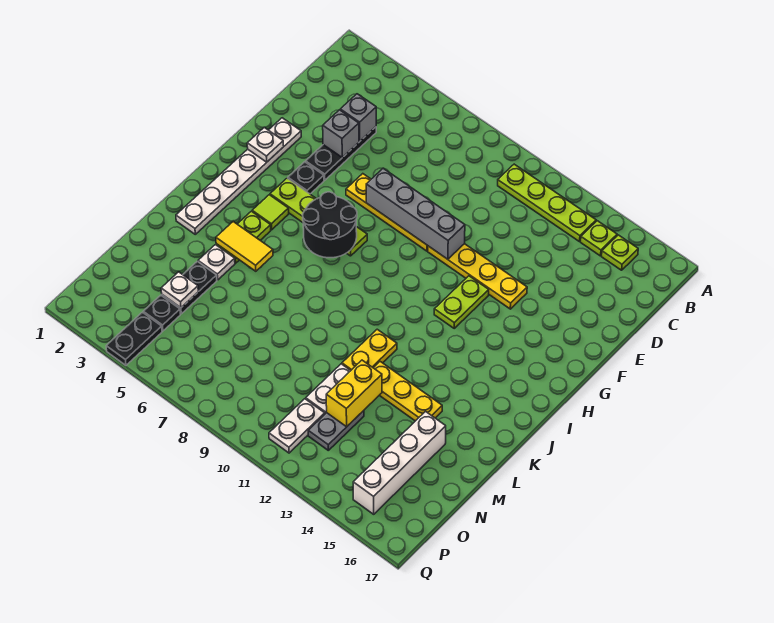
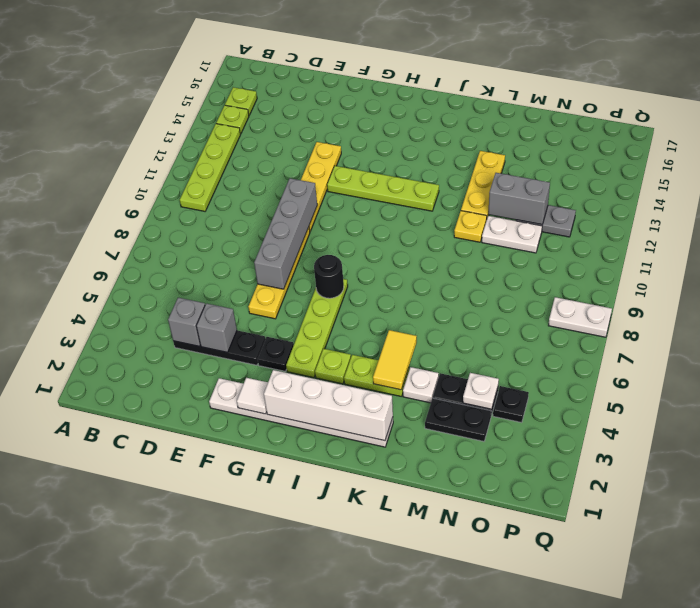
white plate G2 level 2 -> white tile G2 level 2
lime plate G12:H12 level 1 -> lime plate G12:J12 level 1
black round brick H6:I7 level 2 -> black round brick H7 level 2
lime tile I4 level 1 -> lime plate I4 level 1
yellow plate K11:L11 level 1 -> yellow plate L11 level 1
yellow brick M12:N12 level 2 -> grey brick M12:N12 level 2
white brick M15:P15 level 1 -> white brick H2:K2 level 2
white plate O11:P11 level 1 -> white plate P8:Q8 level 1
black plate P4:Q4 level 1 -> black plate M3:N3 level 1

